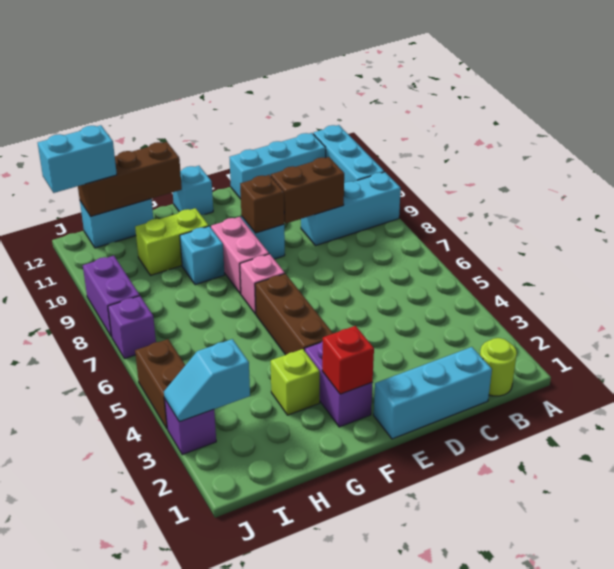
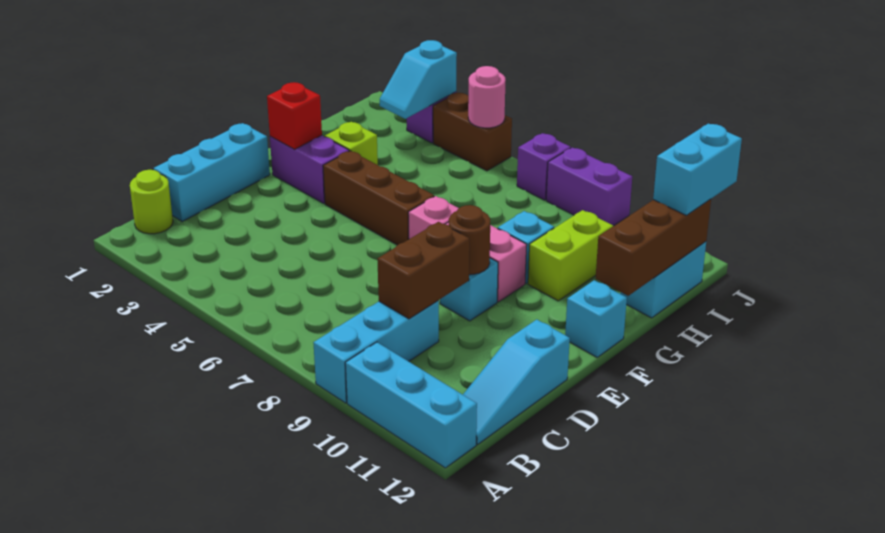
cyan brick B12:D12 level 1 -> cyan slope B12:D12 level 1 top D
brown brick E9 level 2 -> brown round brick E9 level 2
cyan slope I3:J3 level 2 top I -> cyan slope I3:J3 level 2 top J
none -> pink round brick J5 level 2

